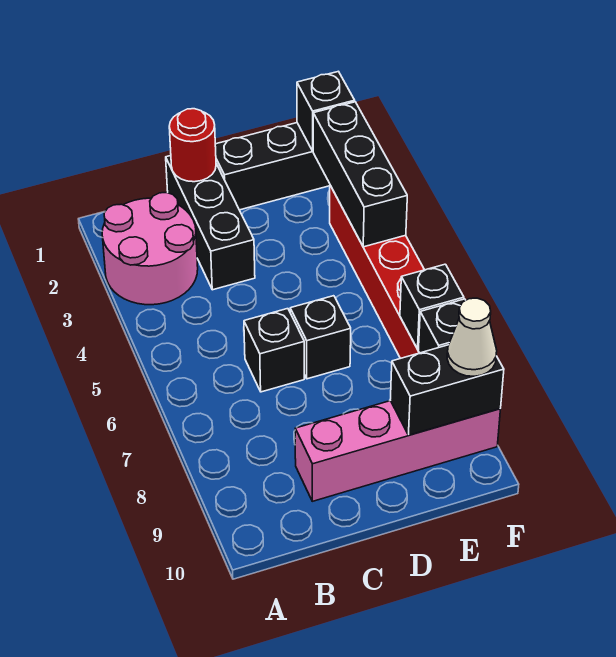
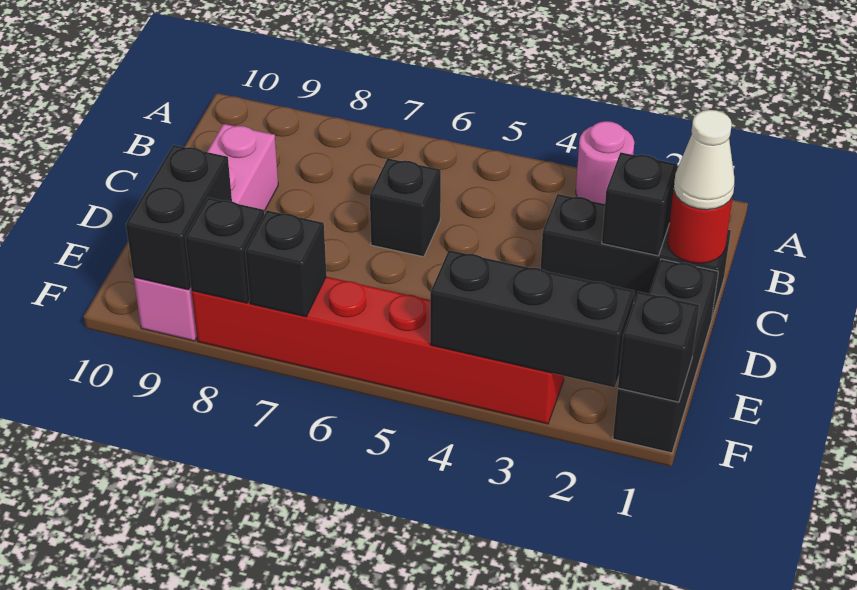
pink round brick A2:B3 level 1 -> pink round brick A3 level 1
black brick D6 level 1 -> black brick C2 level 2
white cone F9 level 3 -> white cone C1 level 3

